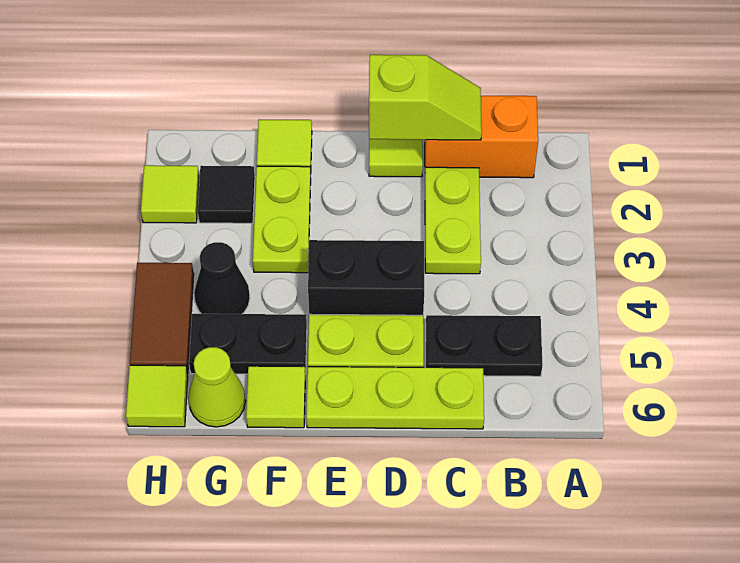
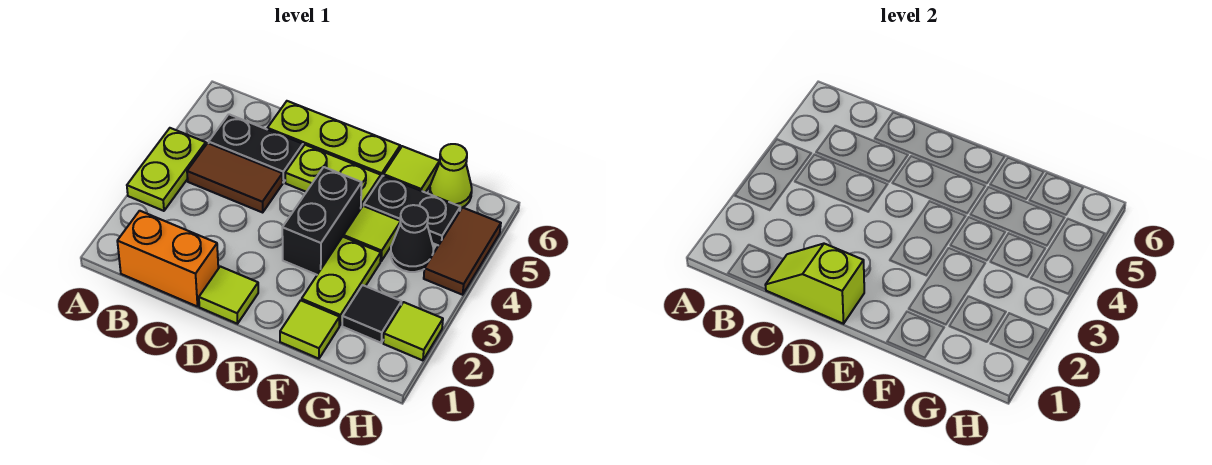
none -> brown tile B4:C4 level 1
lime plate C2:C3 level 1 -> lime plate A3:A4 level 1
black brick D4:E4 level 1 -> black brick E3:E4 level 1
lime tile H6 level 1 -> lime tile F4 level 1

